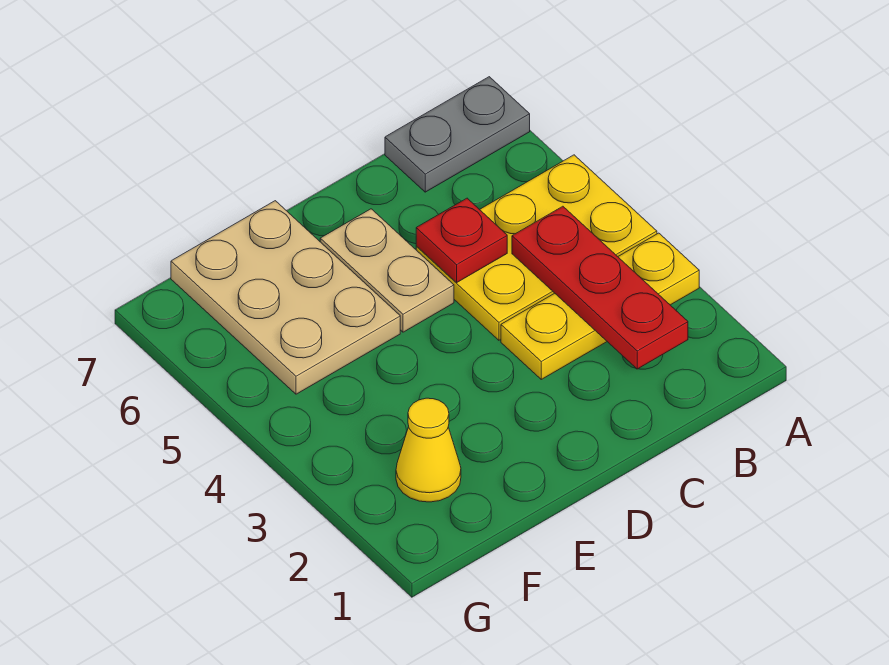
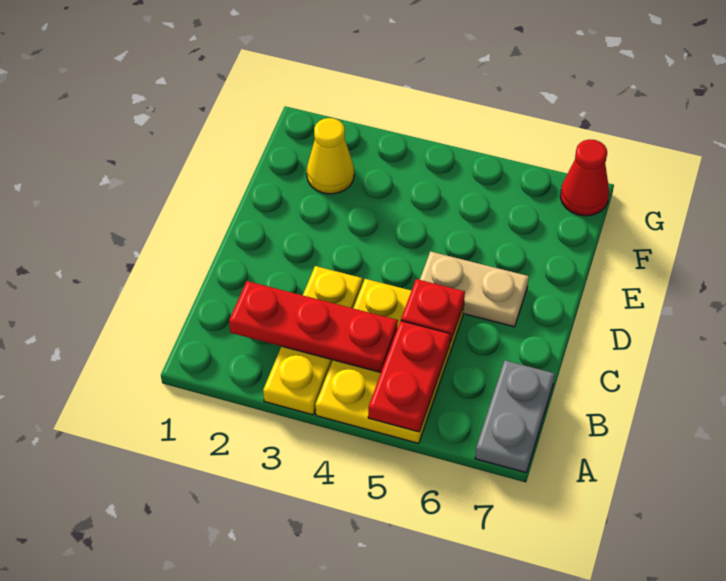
none -> red plate A5:B5 level 2
tan plate E5:F7 level 1 -> none
none -> red cone G7 level 1

